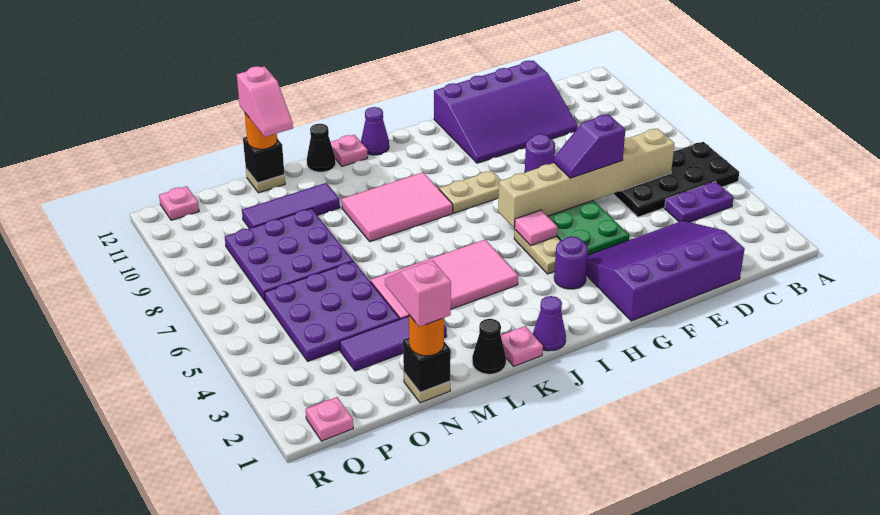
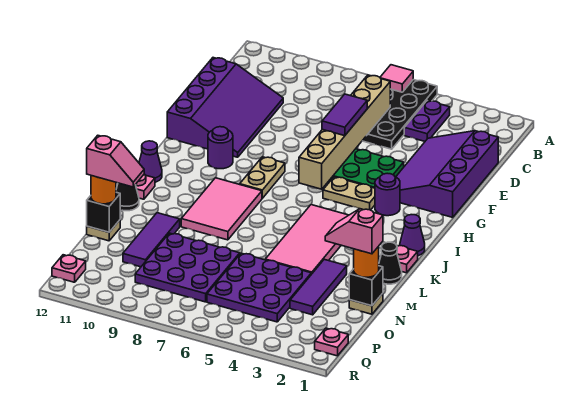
purple slope E6:F6 level 3 top E -> purple tile E6:F6 level 3
purple round brick F8 level 1 -> purple round brick H10 level 1
pink tile H5 level 2 -> pink tile A6 level 2

